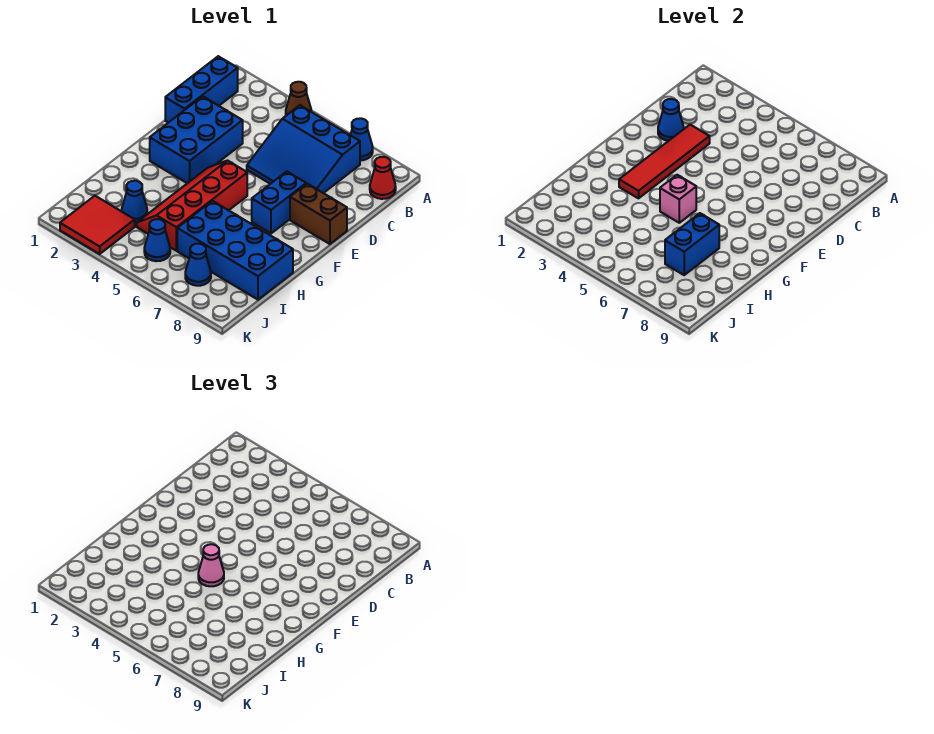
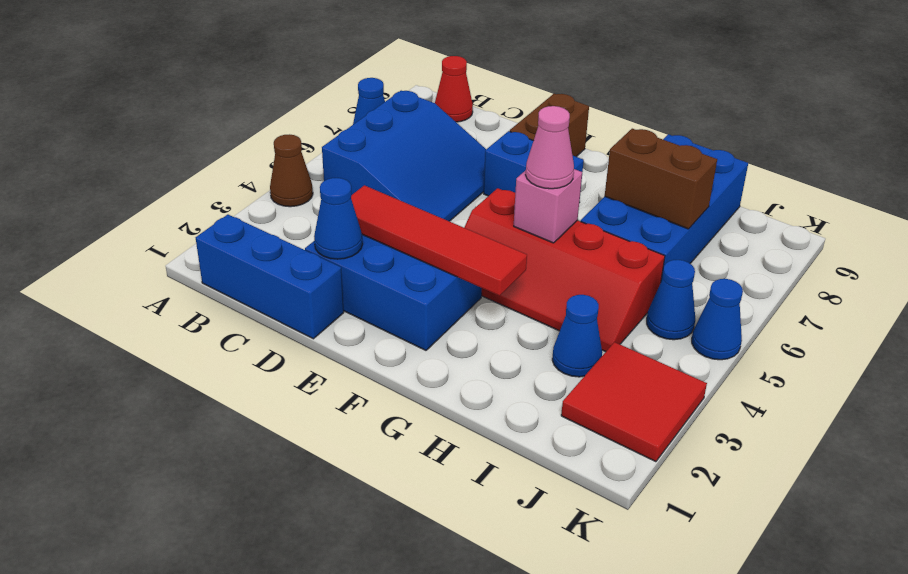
blue brick H7:I7 level 2 -> brown brick H7:I7 level 2
blue cone J7 level 1 -> blue cone K5 level 1

